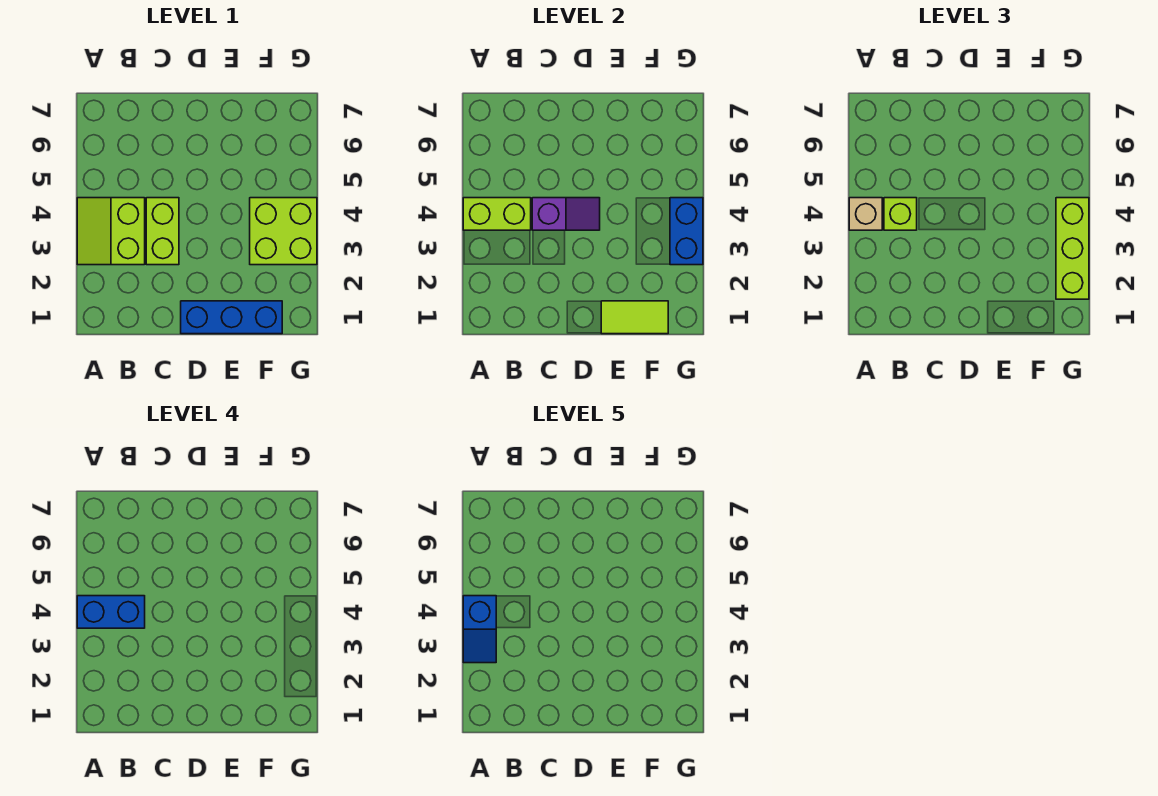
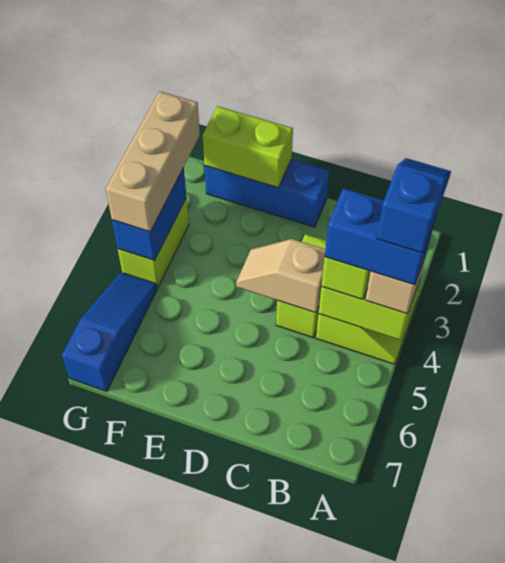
purple slope C4:D4 level 2 top C -> tan slope C4:D4 level 2 top C
lime tile E1:F1 level 2 -> lime brick E1:F1 level 2
lime brick F3:G4 level 1 -> lime brick G3:G4 level 1
lime brick G2:G4 level 3 -> tan brick G2:G4 level 3
none -> blue slope G5:G7 level 1 top 7

